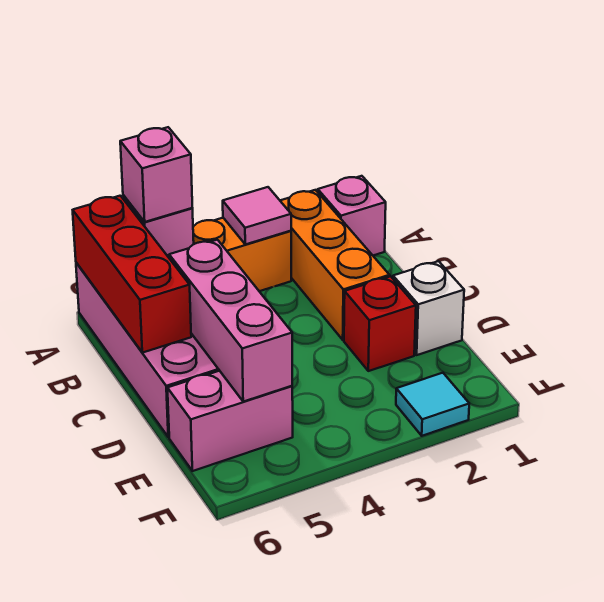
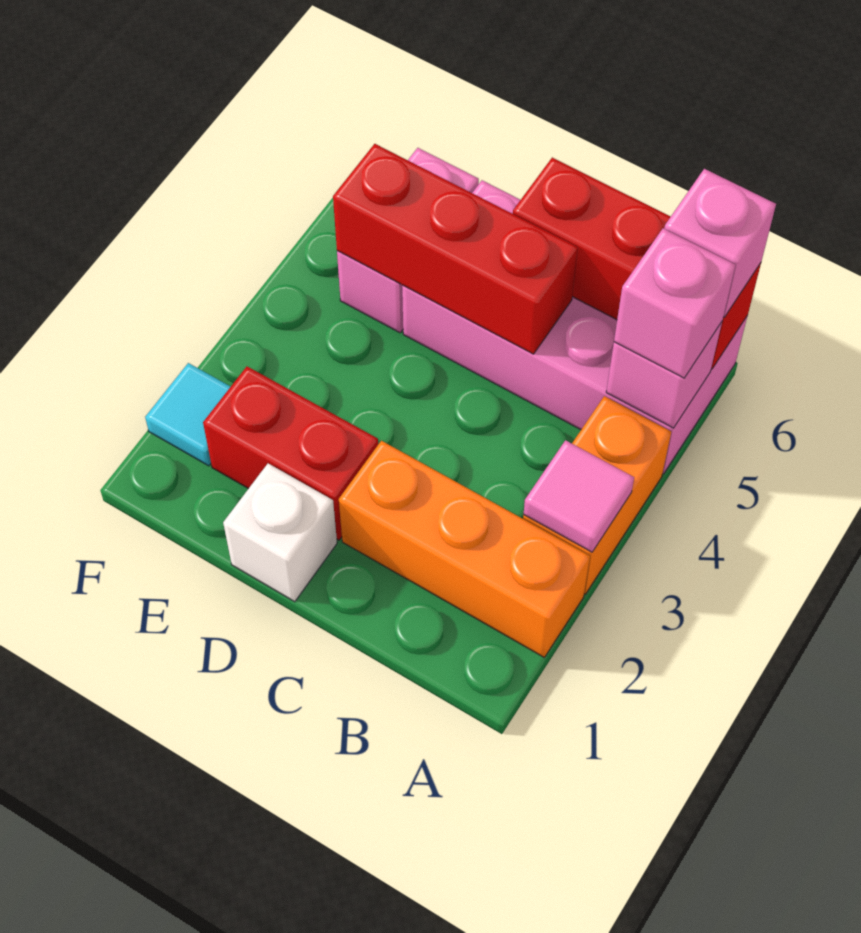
pink brick A1 level 1 -> pink brick A6 level 3
pink brick C5:E5 level 2 -> red brick C5:E5 level 2
red brick D2 level 1 -> red brick D2:E2 level 1

